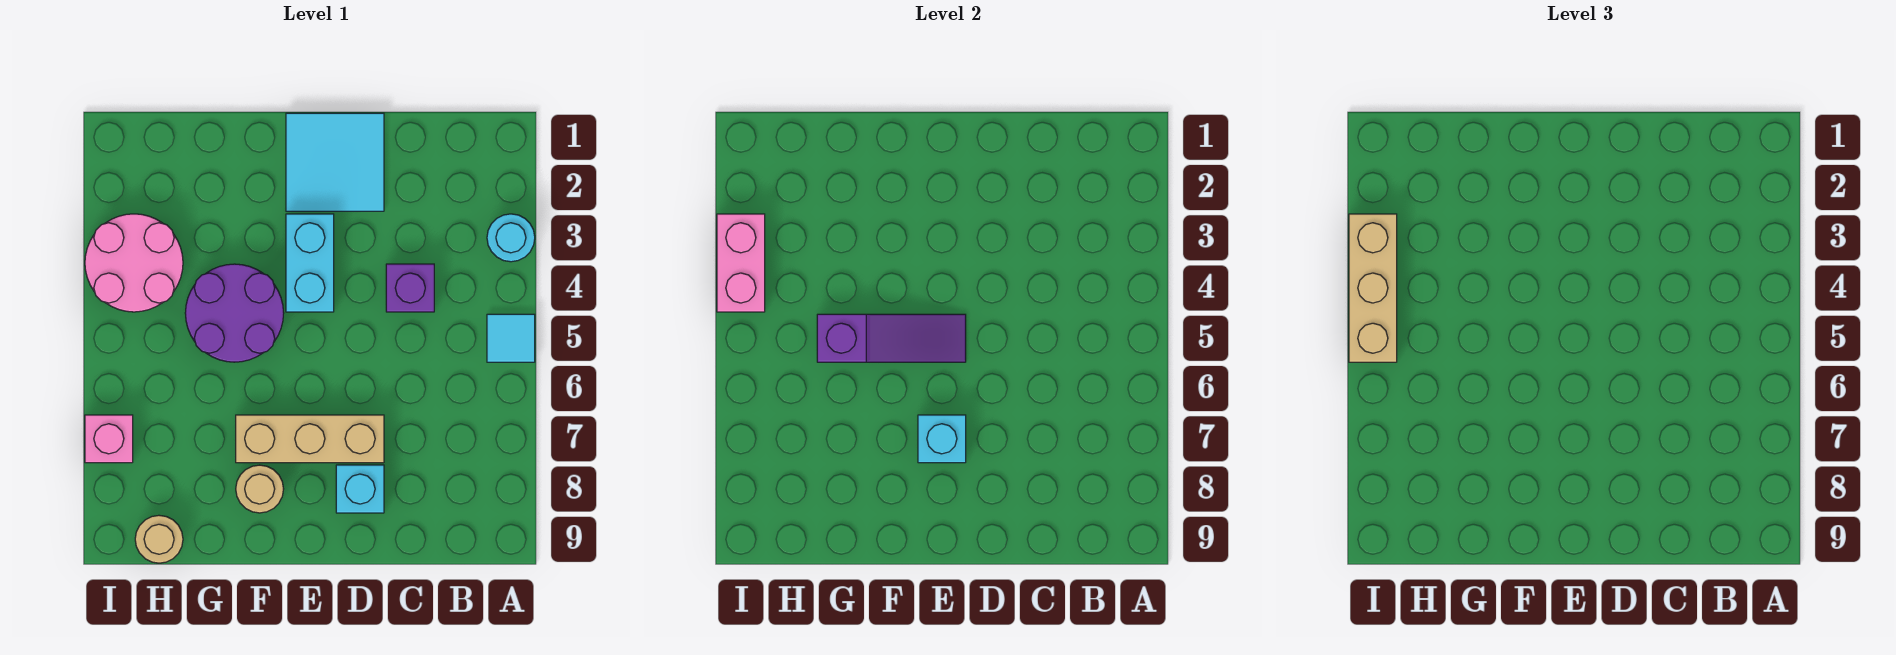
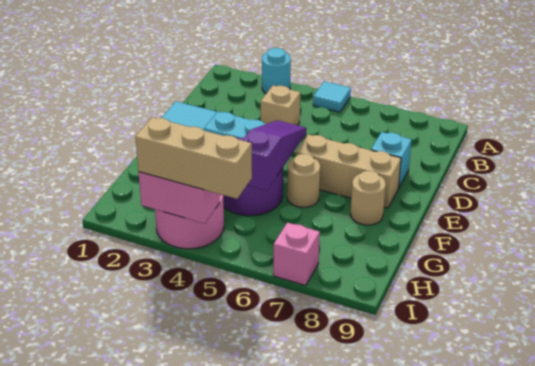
purple brick C4 level 1 -> tan brick C4 level 1
tan brick D7:F7 level 1 -> tan brick E6:E8 level 1
cyan brick E7 level 2 -> none
tan round brick H9 level 1 -> tan round brick F6 level 1

